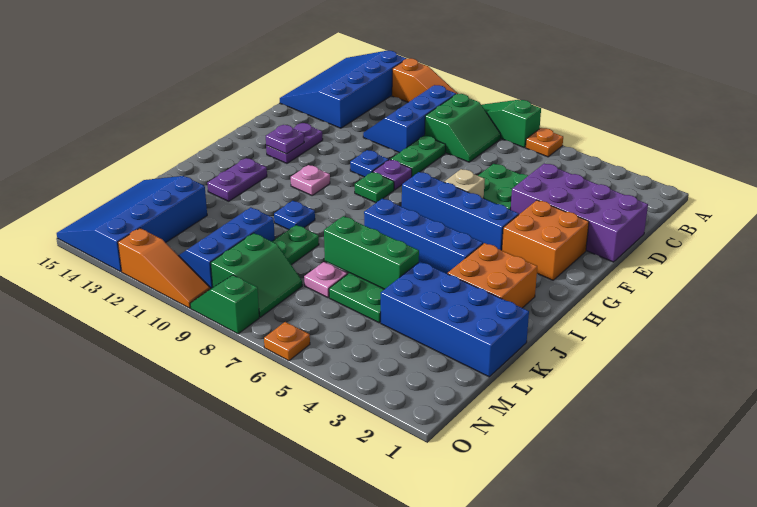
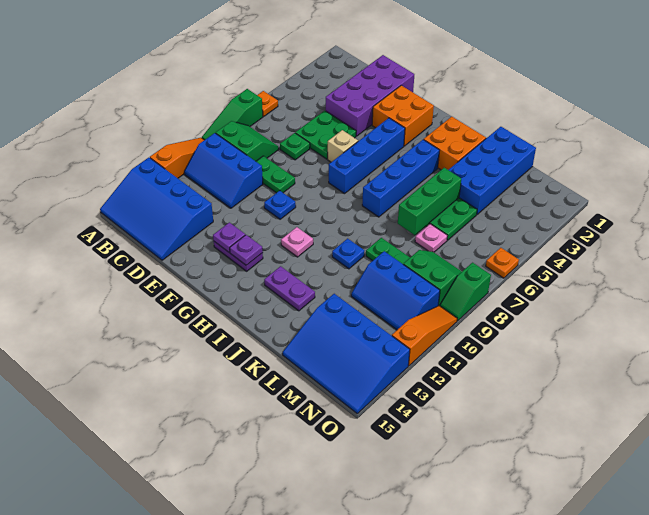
purple plate F9 level 1 -> purple plate F13 level 2
green plate G9 level 1 -> green plate D7 level 1

